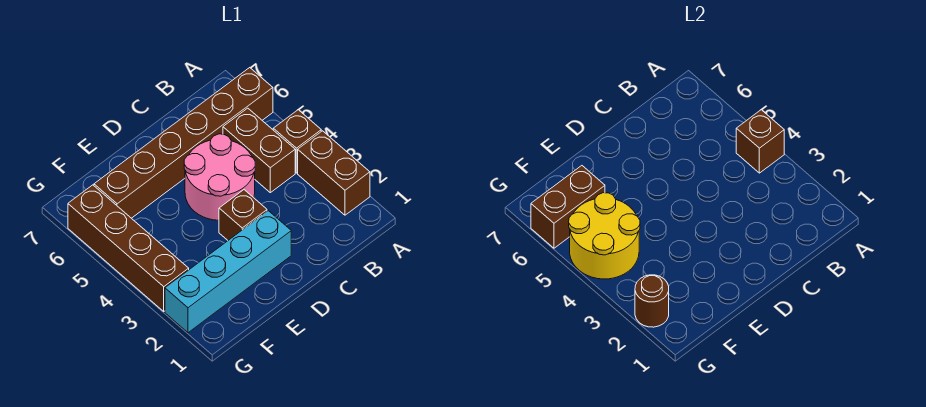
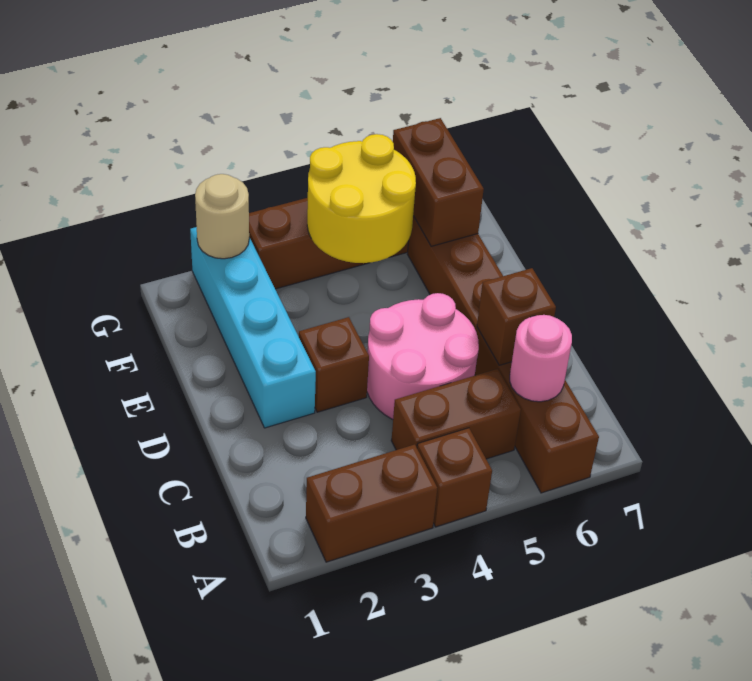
brown brick A4 level 2 -> brown brick C6 level 2
none -> pink round brick B6 level 2
brown round brick G2 level 2 -> tan round brick G2 level 2

